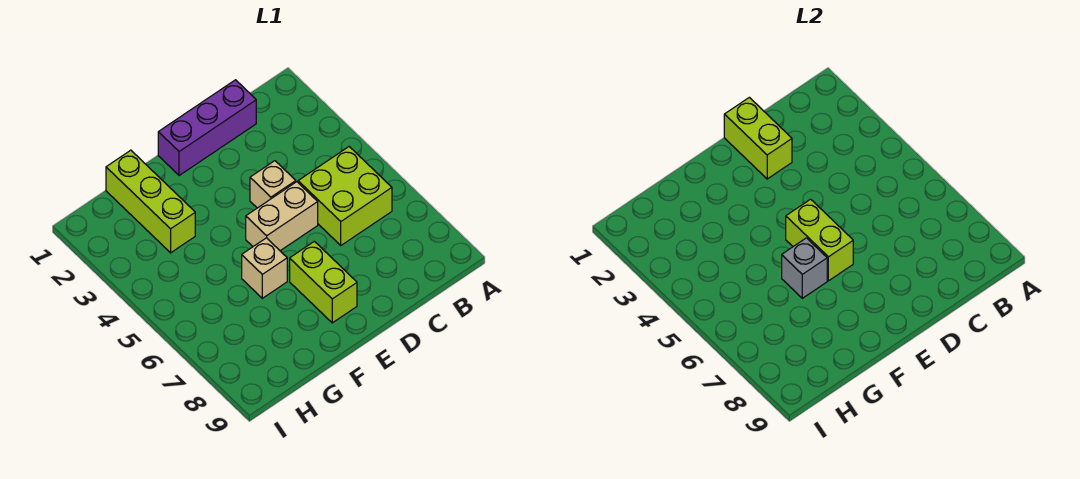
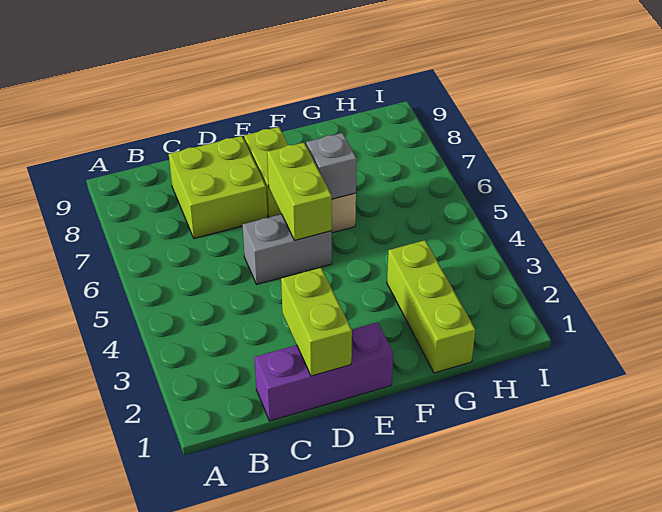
lime brick B5:C6 level 1 -> lime brick C7:D8 level 1
tan brick D4 level 1 -> none
tan brick D5:E5 level 1 -> grey brick D5:E5 level 1

